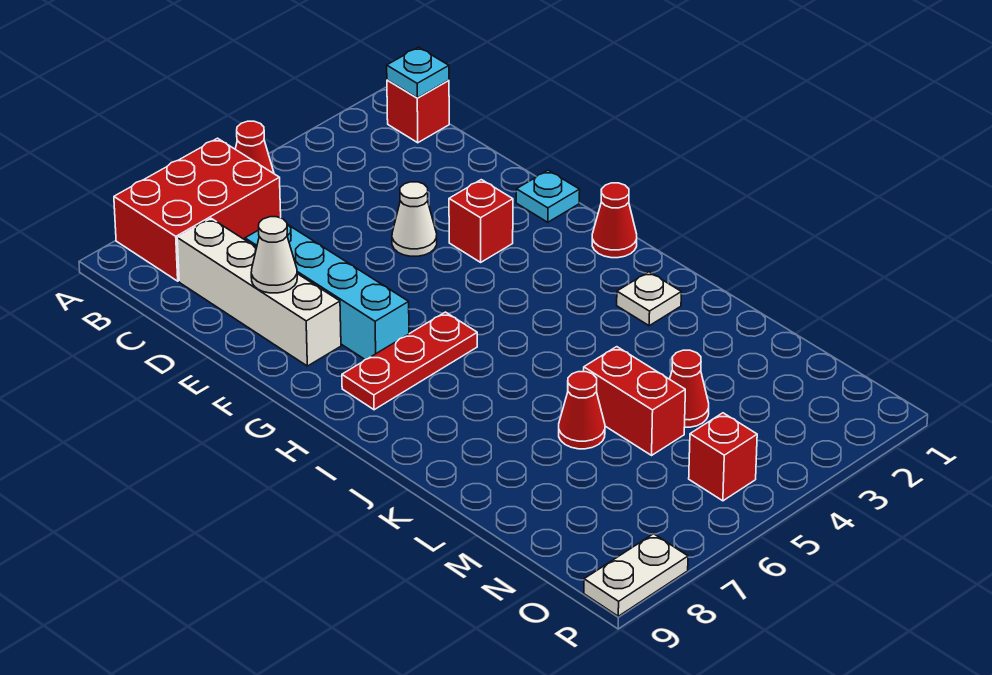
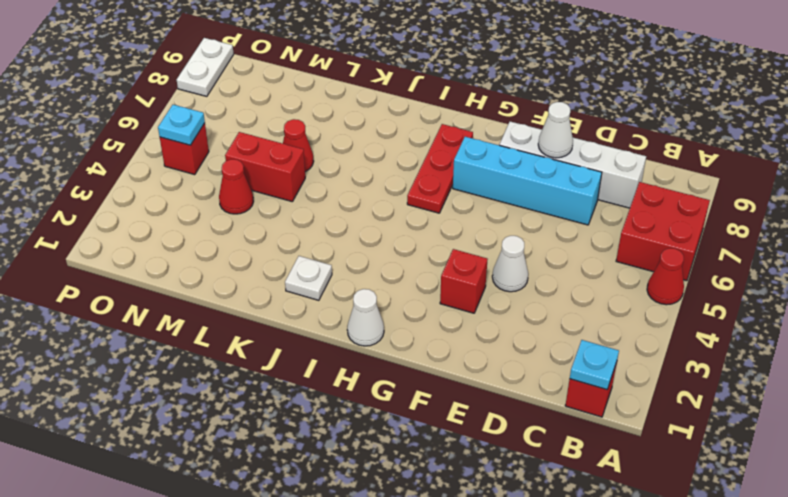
red brick A6:B8 level 1 -> red brick A6:B7 level 1
cyan plate F1 level 1 -> cyan plate O5 level 2
red cone H1 level 1 -> white cone H1 level 1

